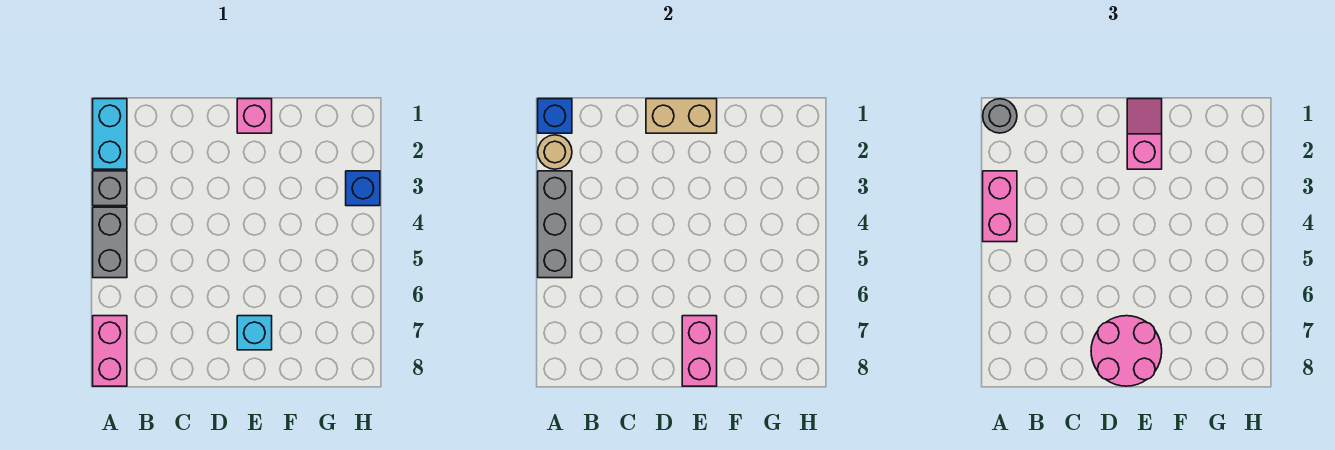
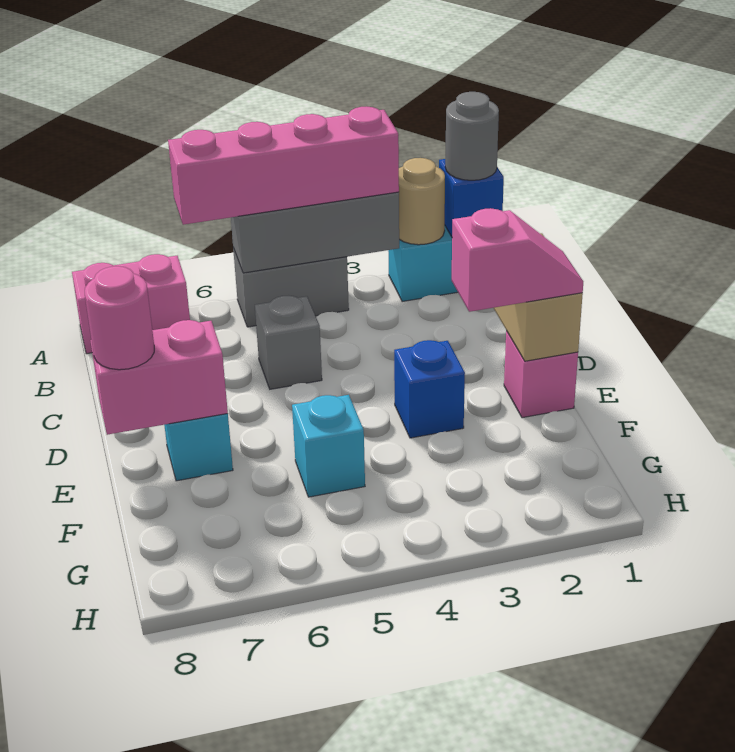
grey brick A3 level 1 -> grey brick C5 level 1
pink brick A3:A4 level 3 -> pink brick A3:A6 level 3
pink round brick D7:E8 level 3 -> pink round brick E8 level 3
none -> cyan brick F5 level 1
blue brick H3 level 1 -> blue brick E3 level 1

